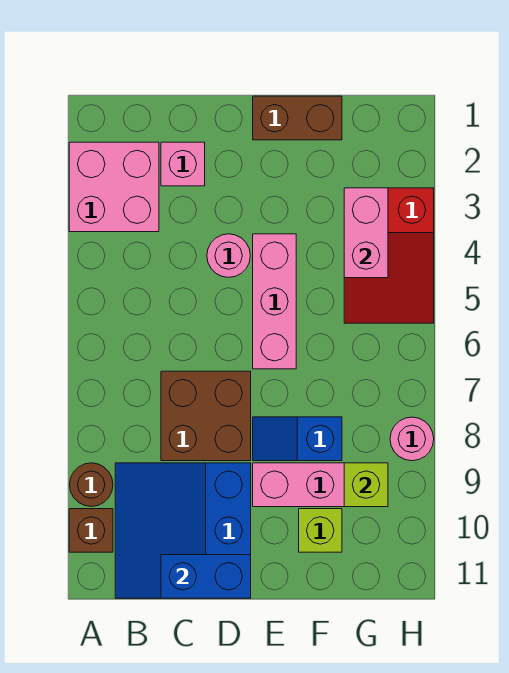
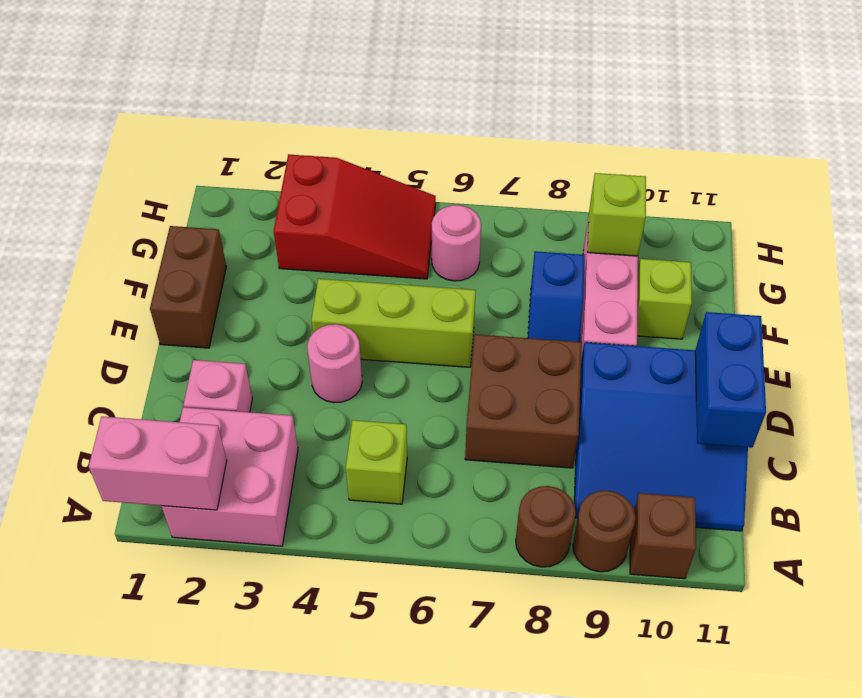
none -> brown round brick A8 level 1
none -> lime brick B5 level 1
pink brick E4:E6 level 1 -> lime brick E4:E6 level 1
pink brick G3:G4 level 2 -> pink brick A1:A2 level 2
pink round brick H8 level 1 -> pink round brick G6 level 1

